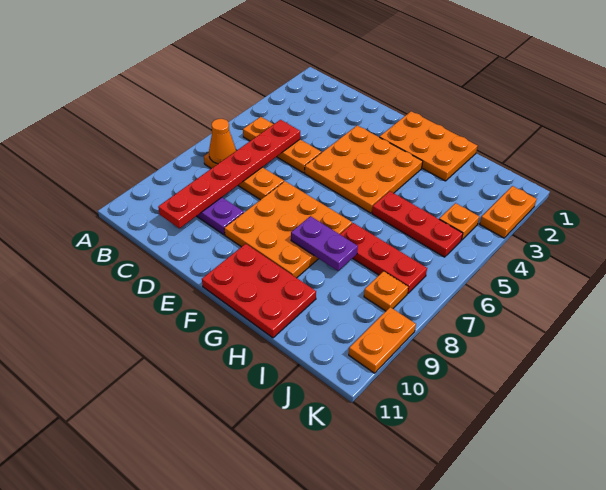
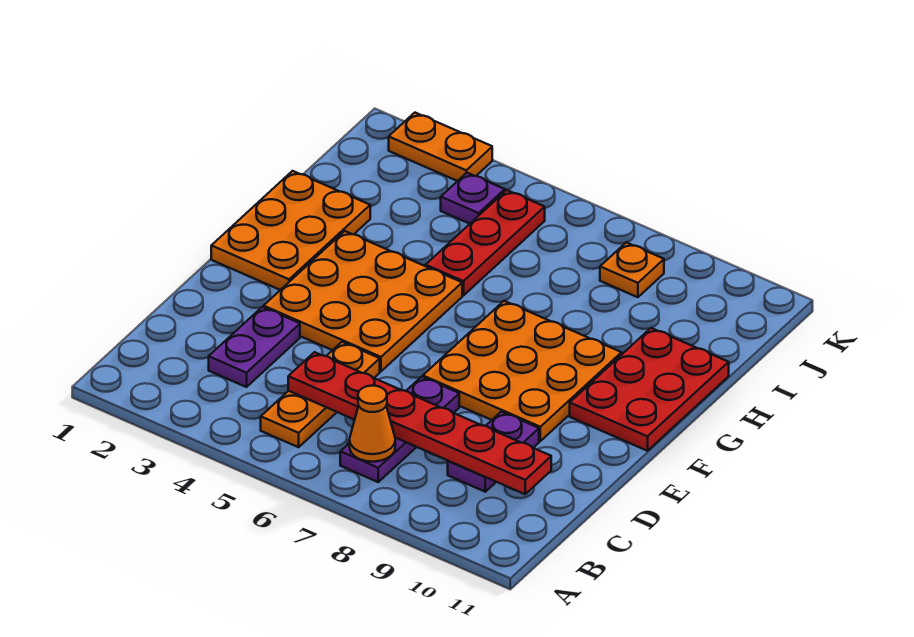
orange plate B7:D7 level 1 -> purple plate B7:D7 level 1
purple plate G8:H8 level 2 -> purple plate C3:D3 level 1
red plate H7:J7 level 1 -> none
orange plate J4 level 1 -> purple plate J4 level 1
orange plate K9:K10 level 1 -> none

